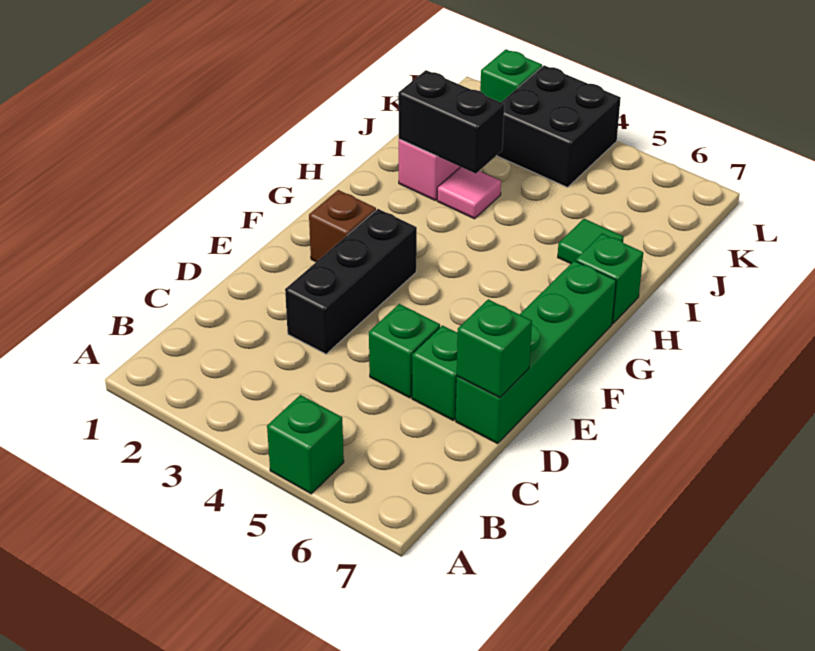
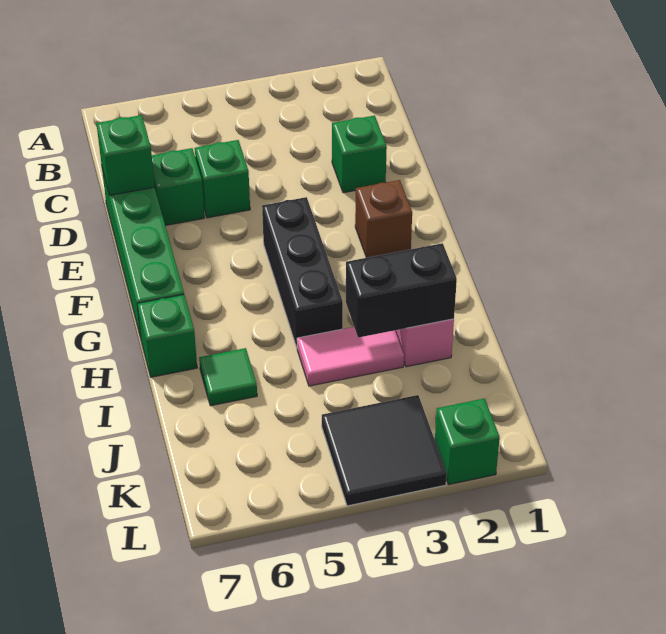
green brick A5 level 1 -> green brick D2 level 1
black brick D3:F3 level 1 -> black brick F4:H4 level 1
pink tile I3 level 1 -> pink tile I3:I4 level 1
black brick K3:L4 level 1 -> black tile K3:L4 level 1

